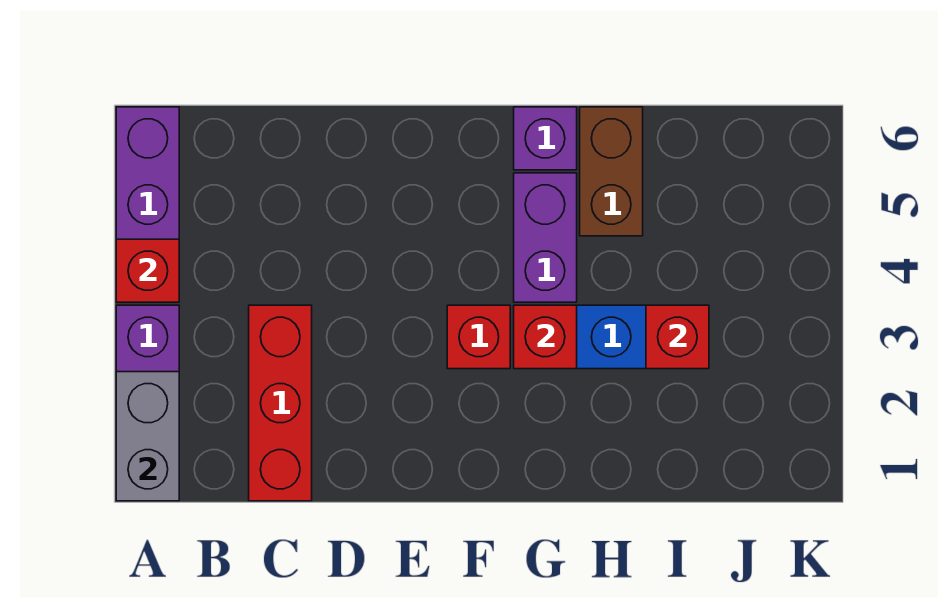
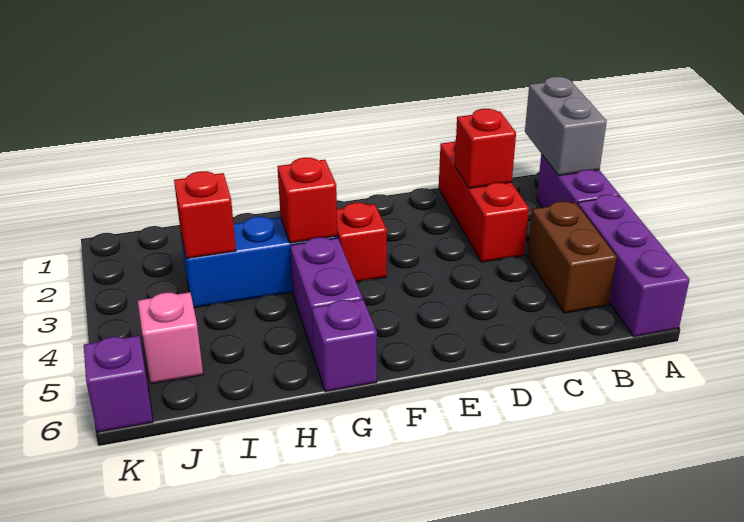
red brick A4 level 2 -> red brick C2 level 2
brown brick H5:H6 level 1 -> brown brick B4:B5 level 1
none -> pink brick J5 level 1
none -> purple brick K6 level 1

